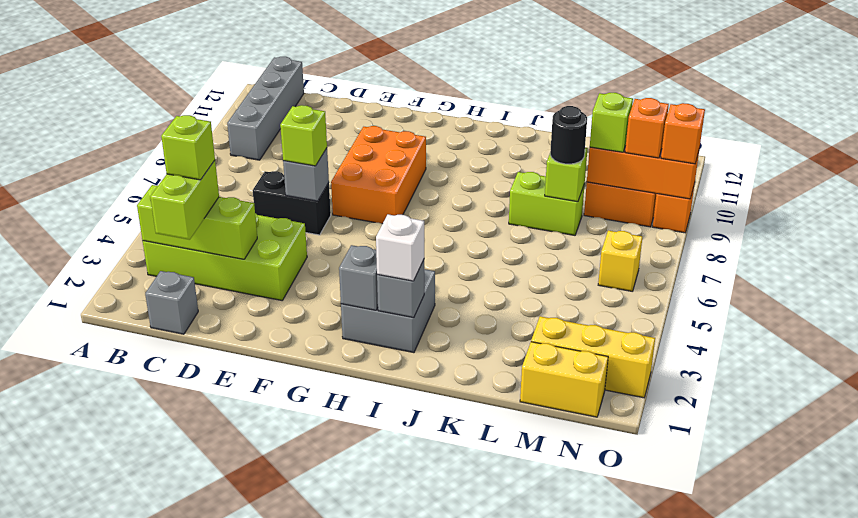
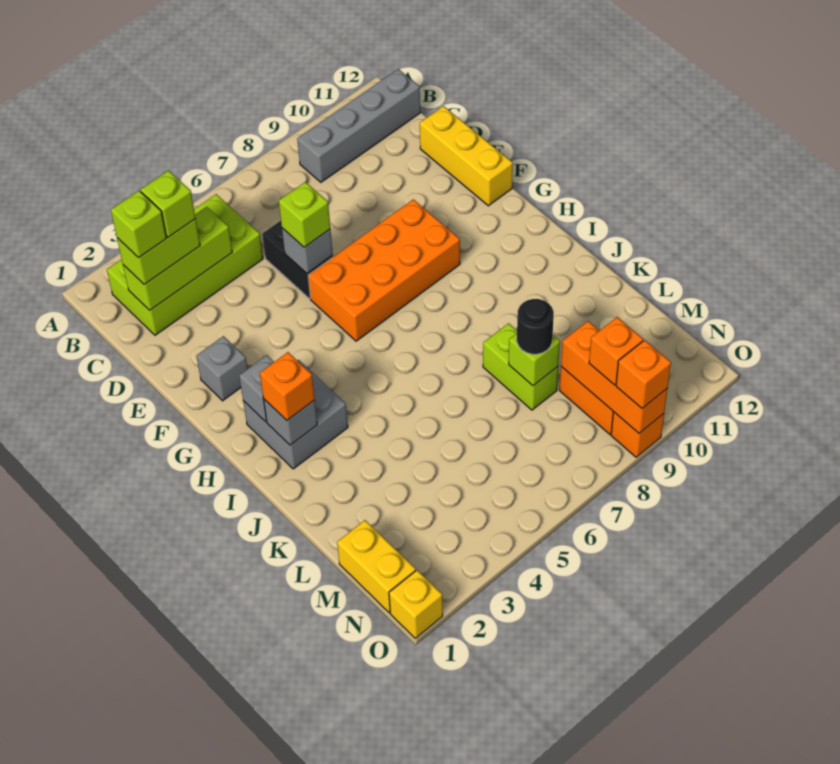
lime brick B3:E4 level 1 -> lime brick B2:C5 level 1
lime brick B3:D3 level 2 -> lime brick C2:C4 level 2
grey brick C1 level 1 -> grey brick F2 level 1
orange brick F7:G9 level 1 -> orange brick F6:G9 level 1
white brick I2 level 3 -> orange brick I2 level 3
yellow brick M2:O2 level 1 -> yellow brick D12:F12 level 1
lime brick M9 level 3 -> lime brick C2 level 4
yellow brick N6 level 1 -> yellow brick O1 level 1

